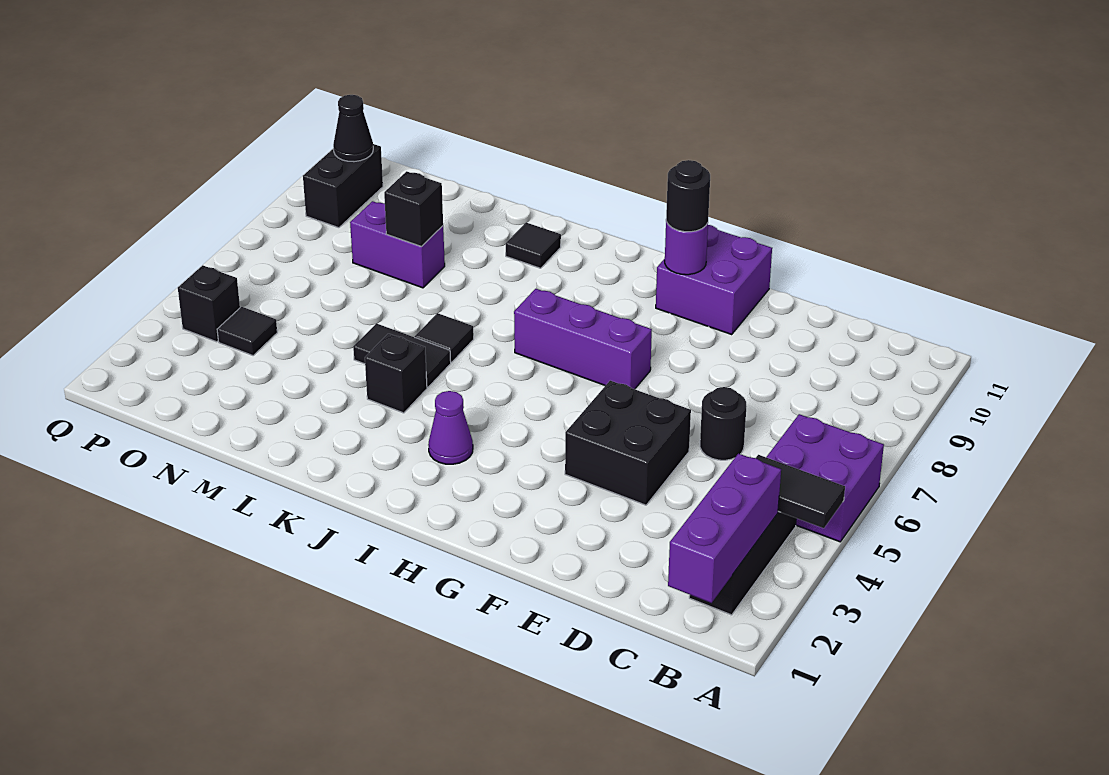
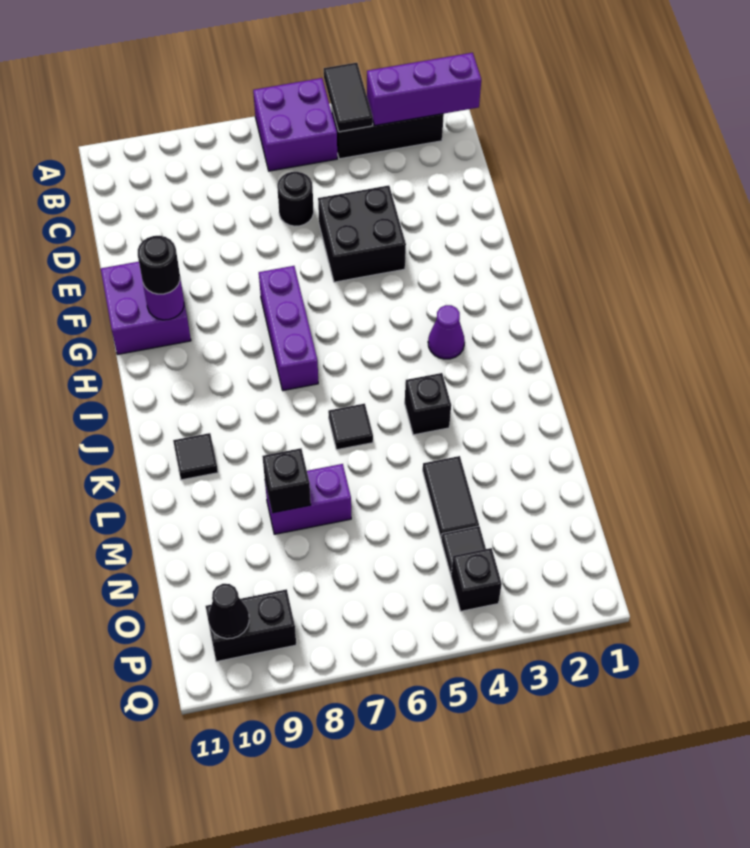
black tile K5:L5 level 1 -> black tile M4:N4 level 1
purple brick M8:N8 level 1 -> purple brick M7:M8 level 1

